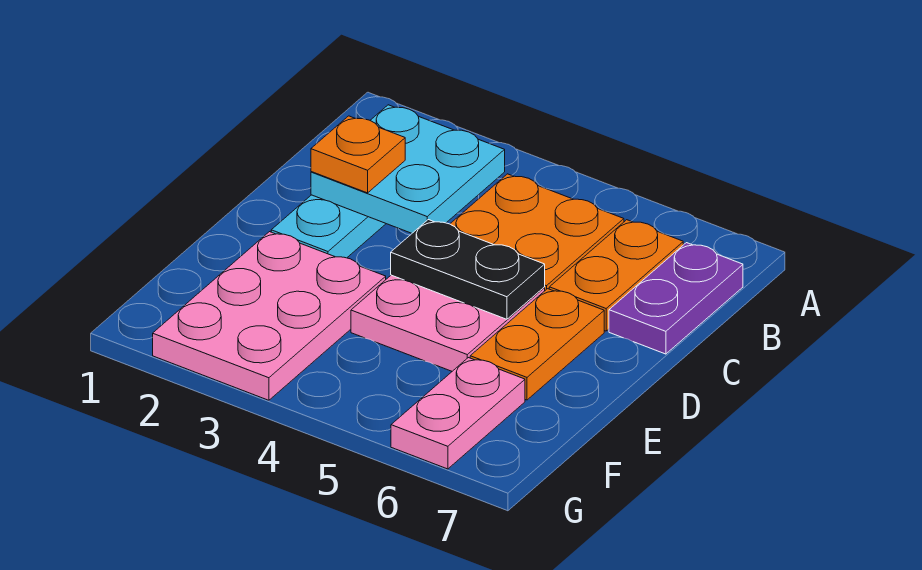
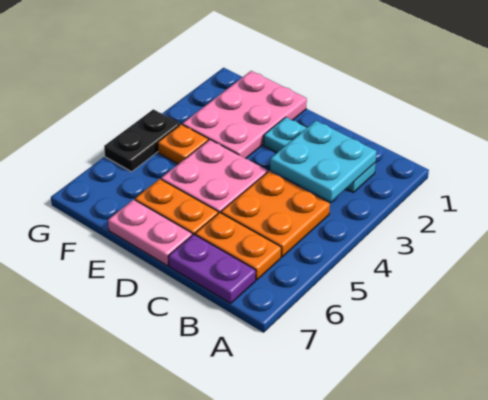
orange plate C2 level 3 -> orange plate F4 level 1
black plate D4:D5 level 2 -> black plate G4:G5 level 1
pink plate E2:G3 level 1 -> pink plate E1:F3 level 1
pink plate F6:G6 level 1 -> pink plate D7:E7 level 1

